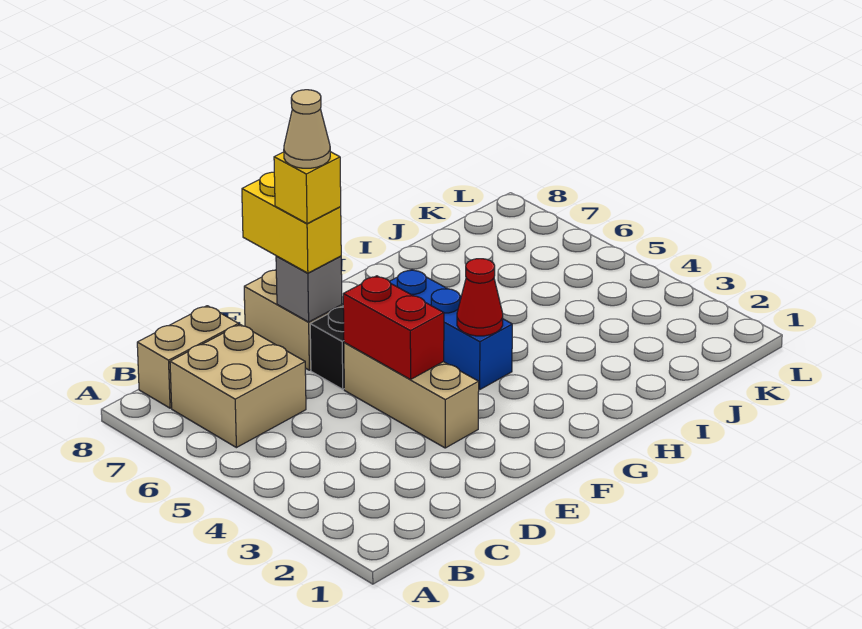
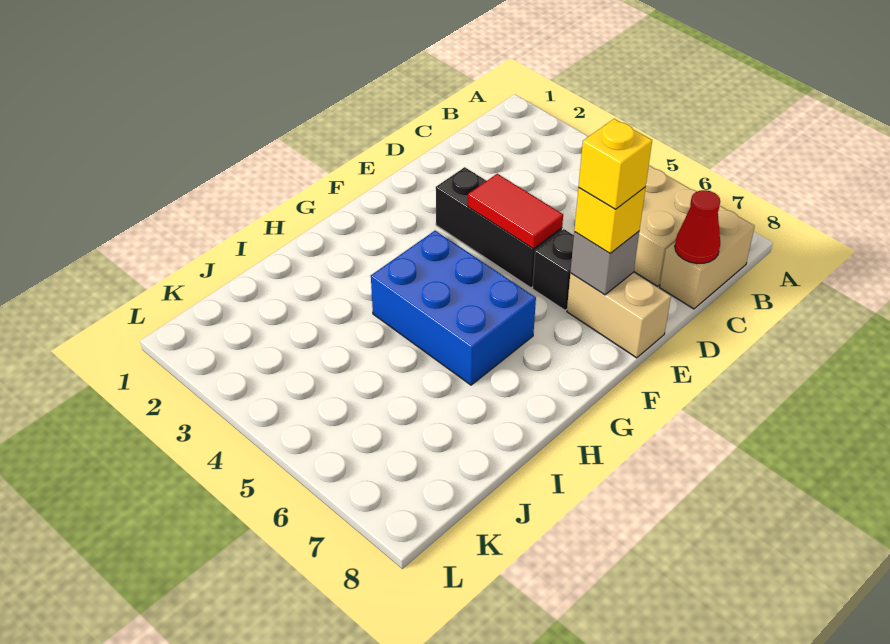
tan brick E3:E5 level 1 -> black brick E3:E5 level 1
red brick E4:E5 level 2 -> red tile E4:E5 level 2
yellow brick E7:E8 level 3 -> yellow brick E7 level 3
tan cone E7 level 5 -> none
blue brick G4:G6 level 1 -> blue brick G4:H6 level 1
red cone G4 level 2 -> red cone C8 level 2

